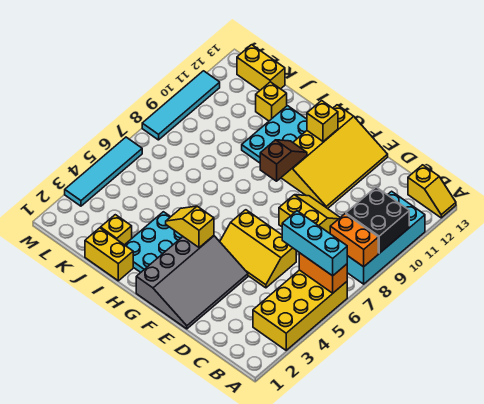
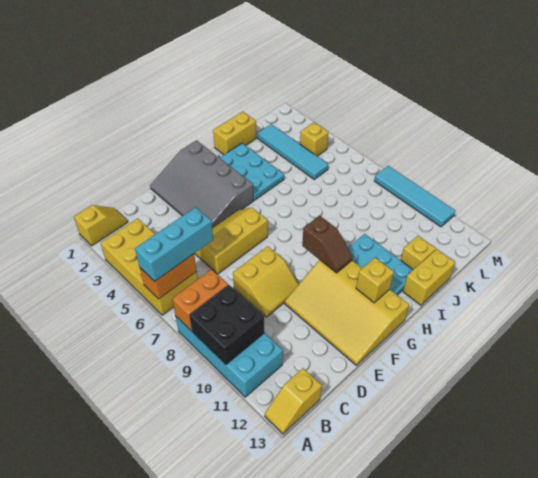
yellow slope G4:H4 level 2 top G -> yellow slope A1:B1 level 1 top A
yellow brick J2 level 1 -> yellow brick L4 level 1
yellow brick K13:L13 level 1 -> yellow brick I13:J13 level 1
cyan tile M3:M6 level 1 -> cyan tile K2:K5 level 1

